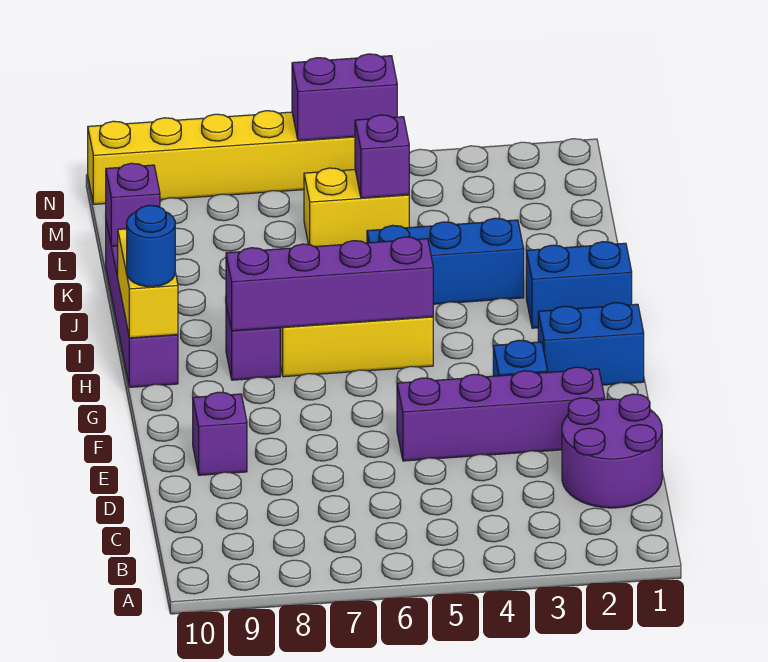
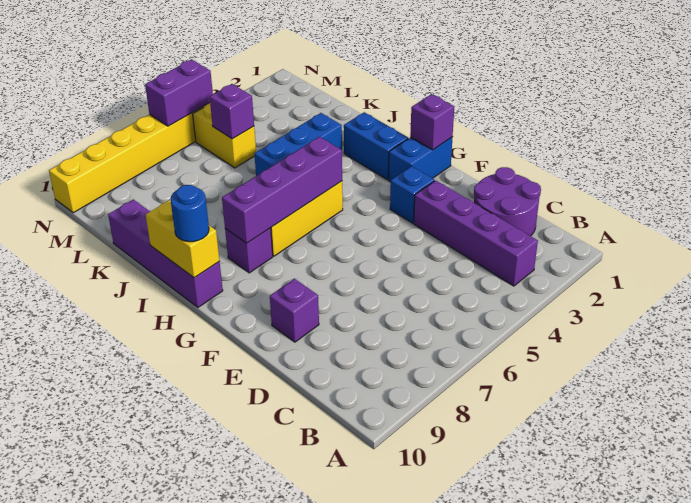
purple brick E2:E5 level 1 -> purple brick B3:E3 level 1
blue brick I1:I2 level 1 -> blue brick H2:I2 level 1
purple brick K10 level 2 -> purple brick G1 level 2
yellow brick L5:L6 level 1 -> yellow brick L5:M5 level 1

